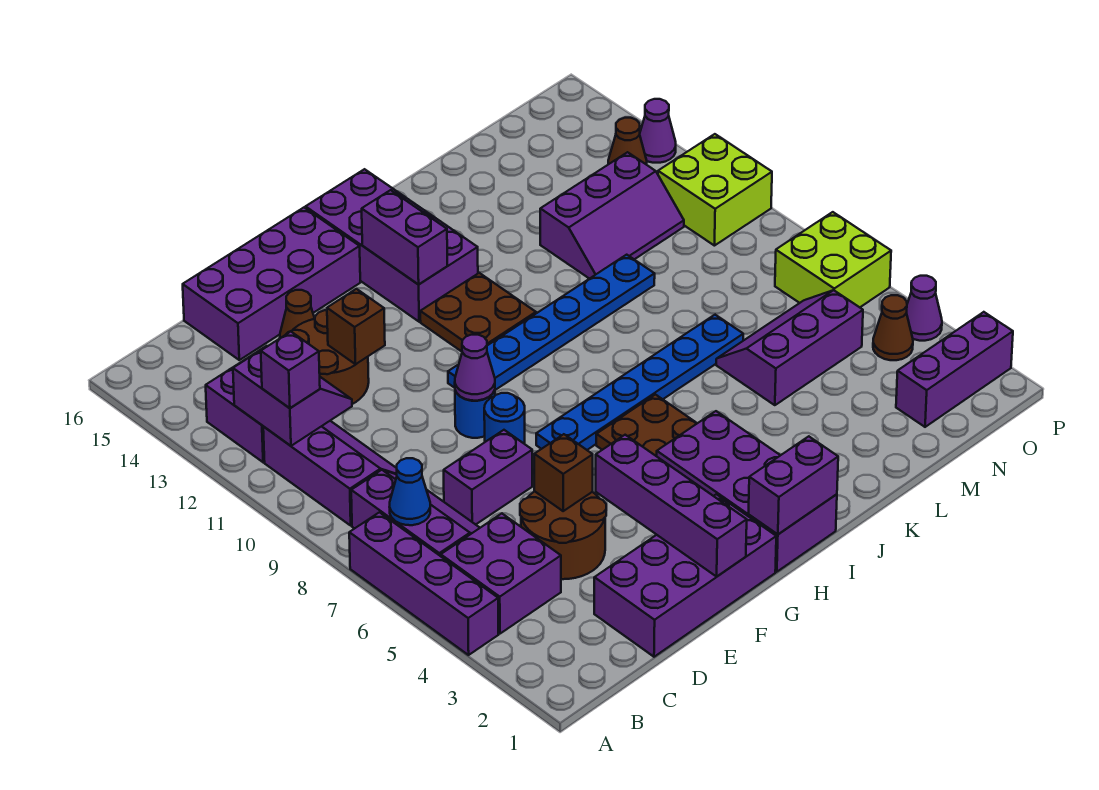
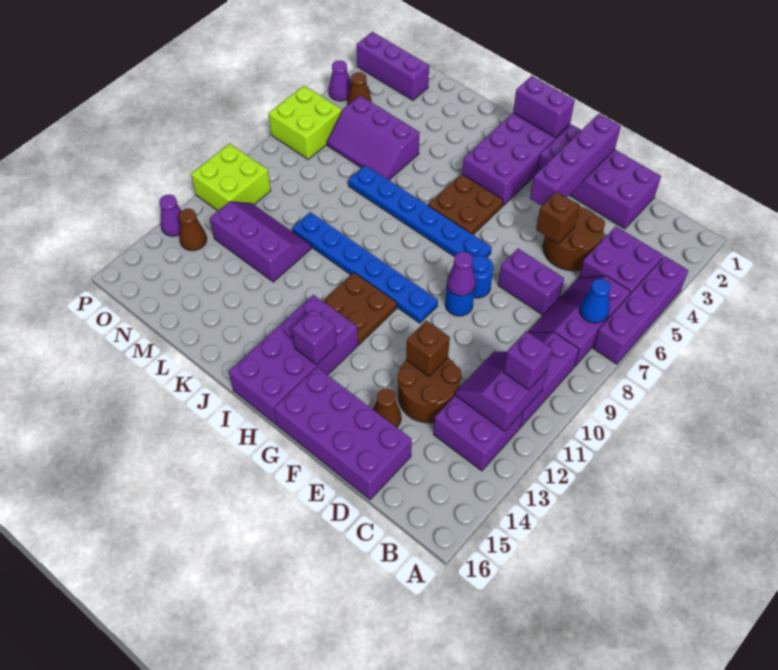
purple brick H13:H14 level 2 -> purple brick H14 level 2

